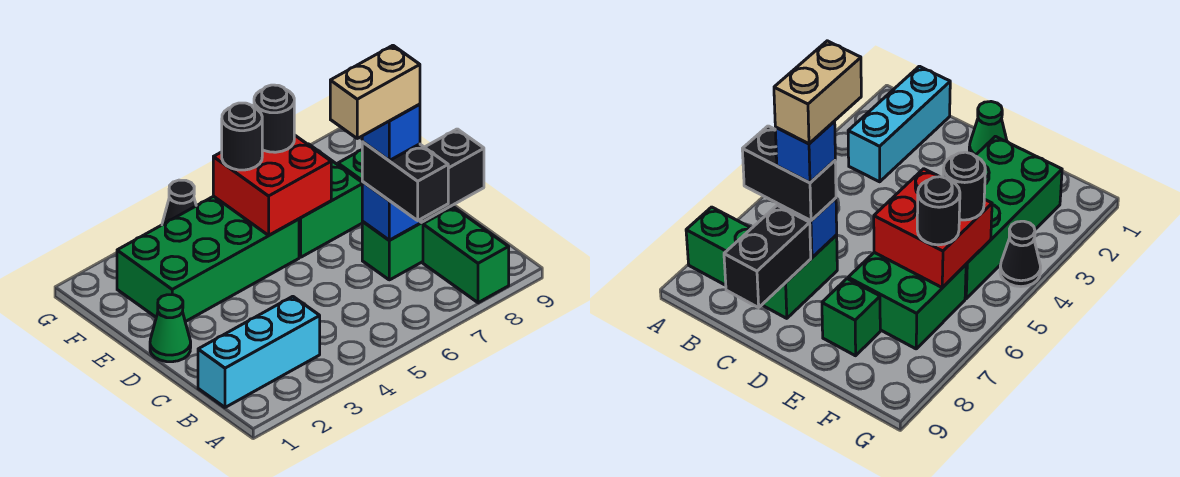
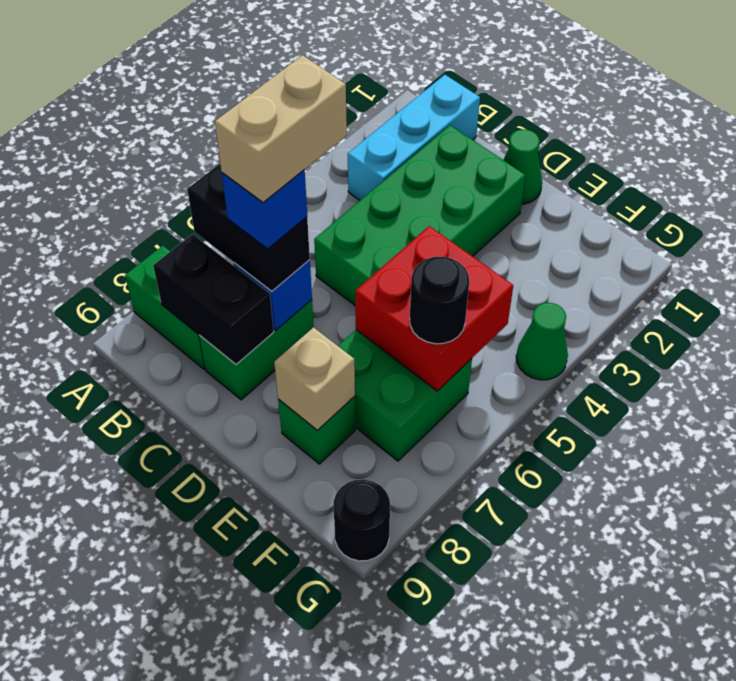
black brick C8:C9 level 2 -> black brick B8:C8 level 2
green brick E2:F5 level 1 -> green brick C2:D5 level 1
none -> tan brick E8 level 2
black round brick F5 level 3 -> black round brick G9 level 1
black cone G4 level 1 -> green cone G4 level 1

